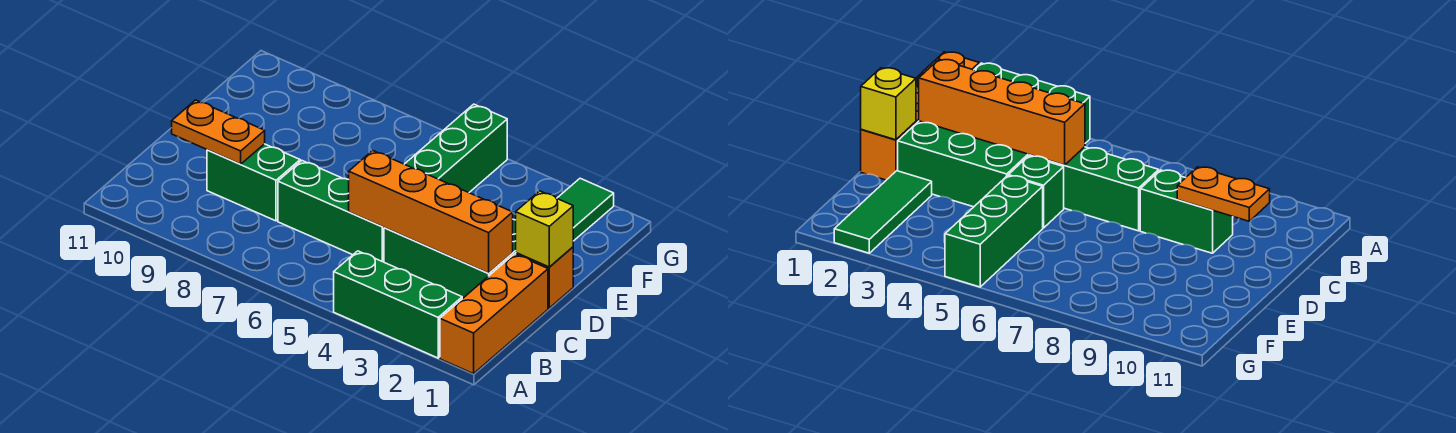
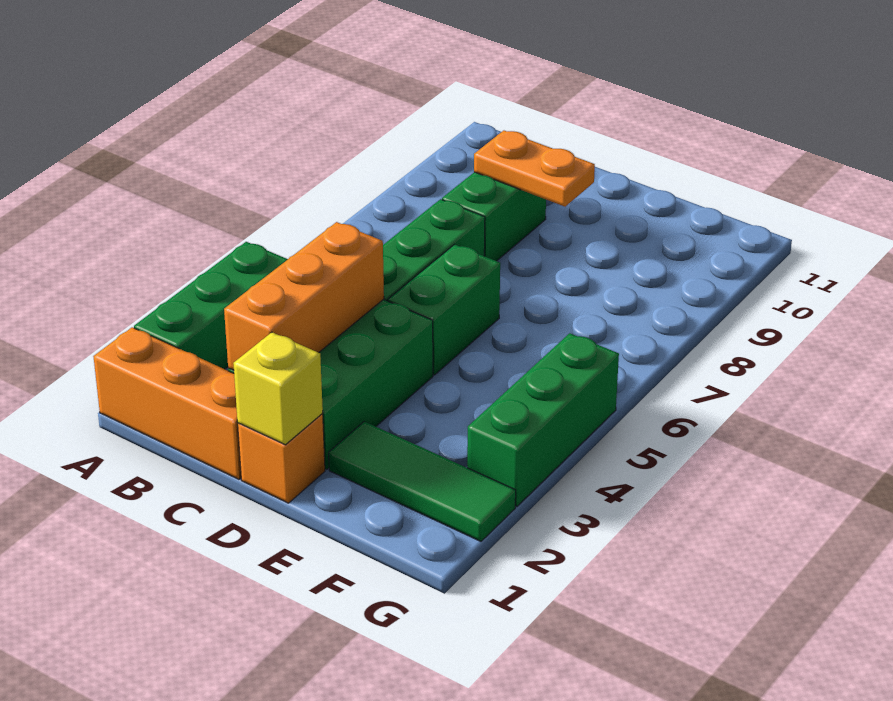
orange brick C2:C5 level 2 -> orange brick C2:C4 level 2
orange plate C9:C10 level 2 -> orange plate C9:D9 level 2
green brick D5 level 1 -> green brick D5:D6 level 1
green brick E5:G5 level 1 -> green brick G3:G5 level 1

